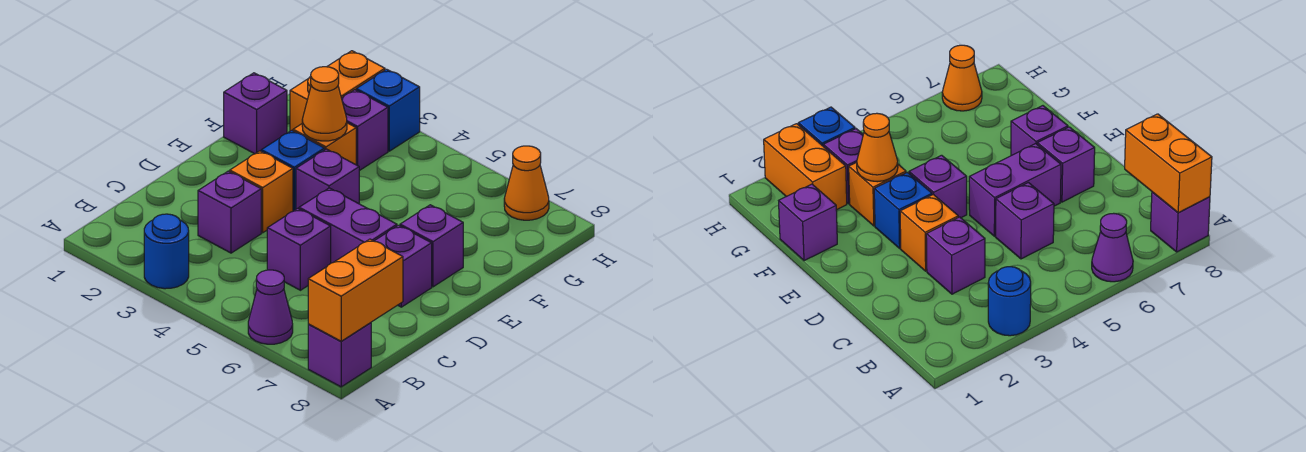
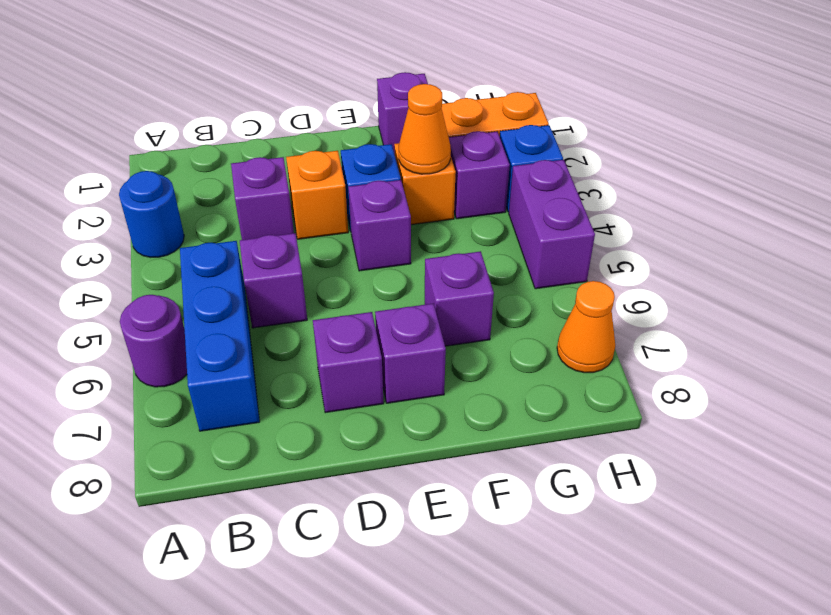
purple cone A6 level 1 -> purple round brick A6 level 1
purple brick A8 level 1 -> purple brick F6 level 1
orange brick A8:B8 level 2 -> none
none -> blue brick B5:B7 level 1
purple brick D5:D6 level 1 -> purple brick H4:H5 level 1

